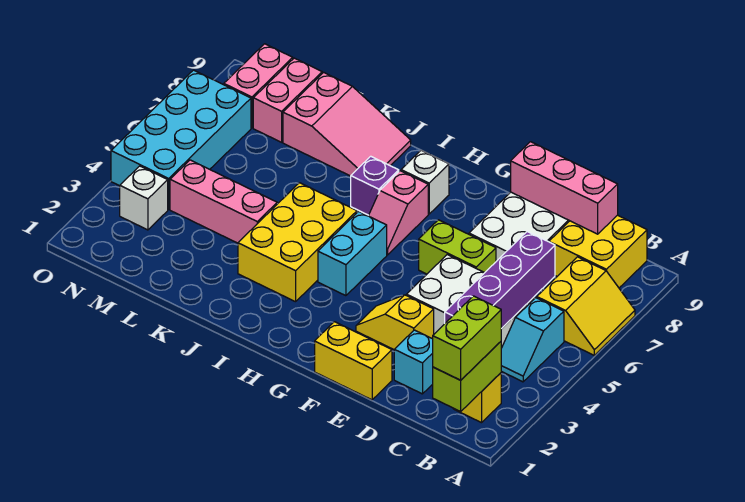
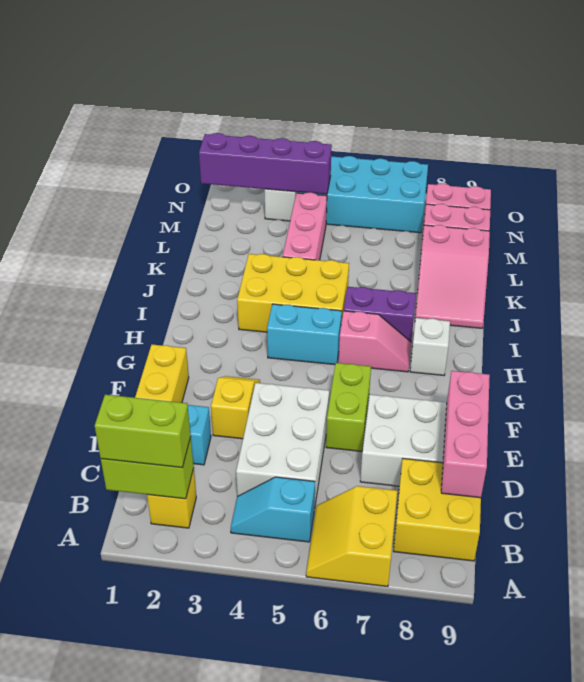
yellow slope A6:B7 level 1 top B -> yellow slope A6:B7 level 1 top 7
purple brick C3:C6 level 2 -> purple brick N1:N4 level 2
pink slope H6:H7 level 1 top 7 -> pink slope H6:H7 level 1 top 6
purple brick I7 level 1 -> purple brick I6:I7 level 1

